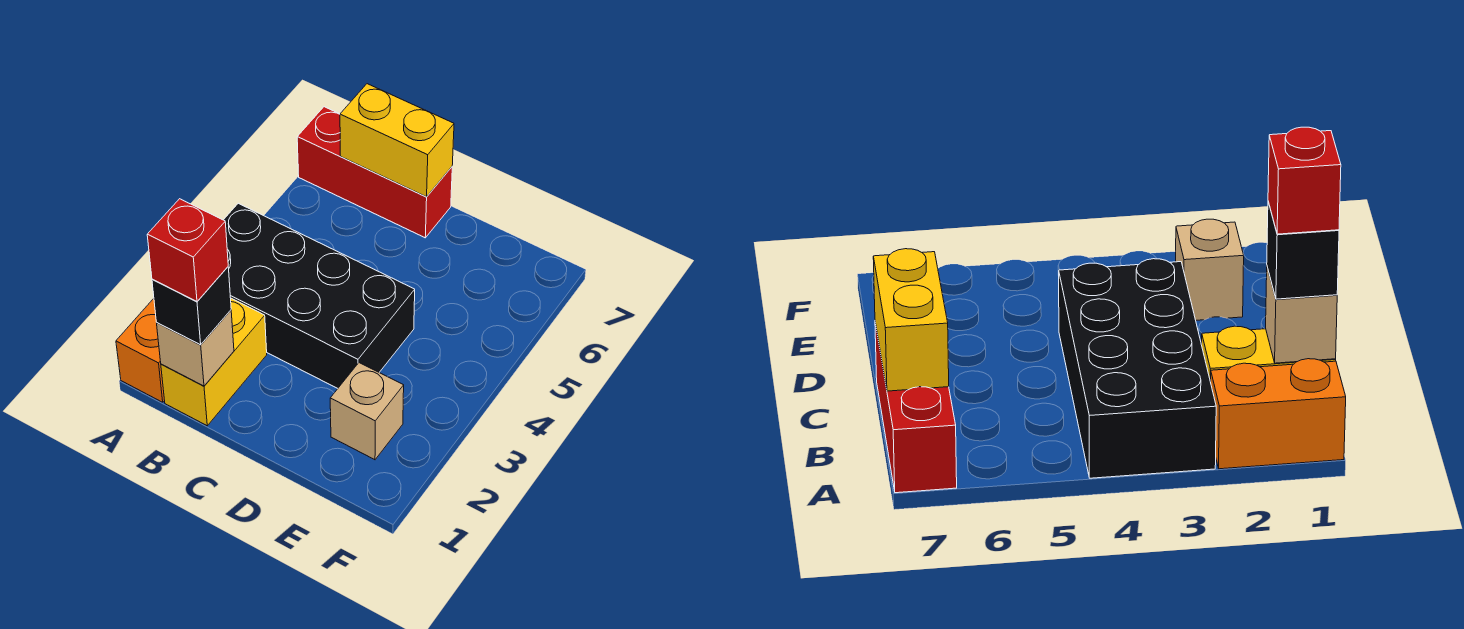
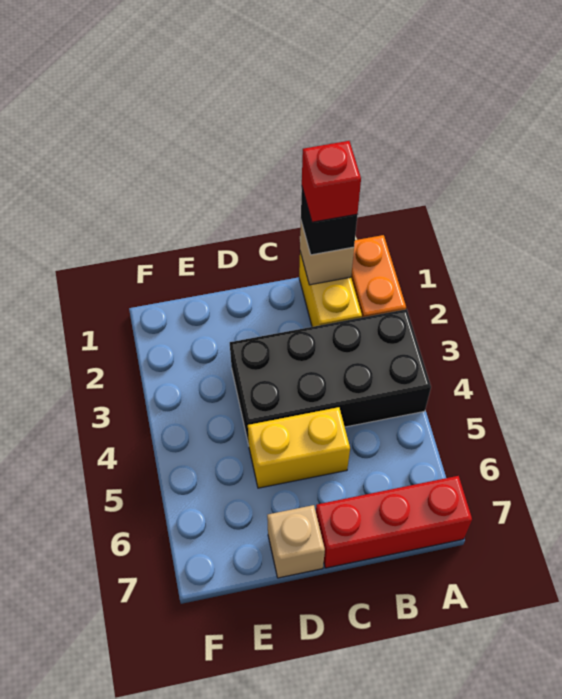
yellow brick B7:C7 level 2 -> yellow brick C5:D5 level 1
tan brick E2 level 1 -> tan brick D7 level 1

